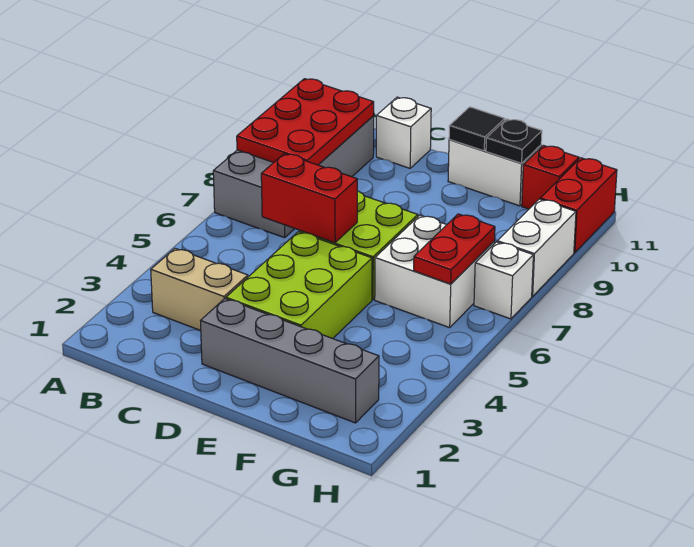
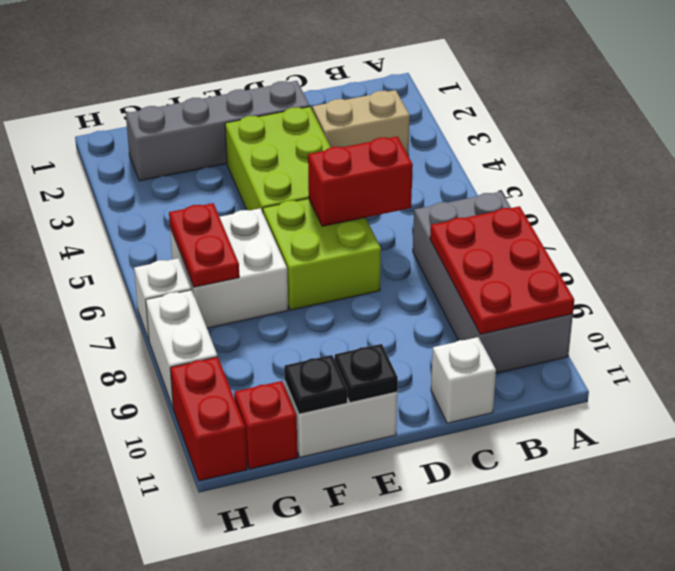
black tile E11 level 2 -> black plate E11 level 2

